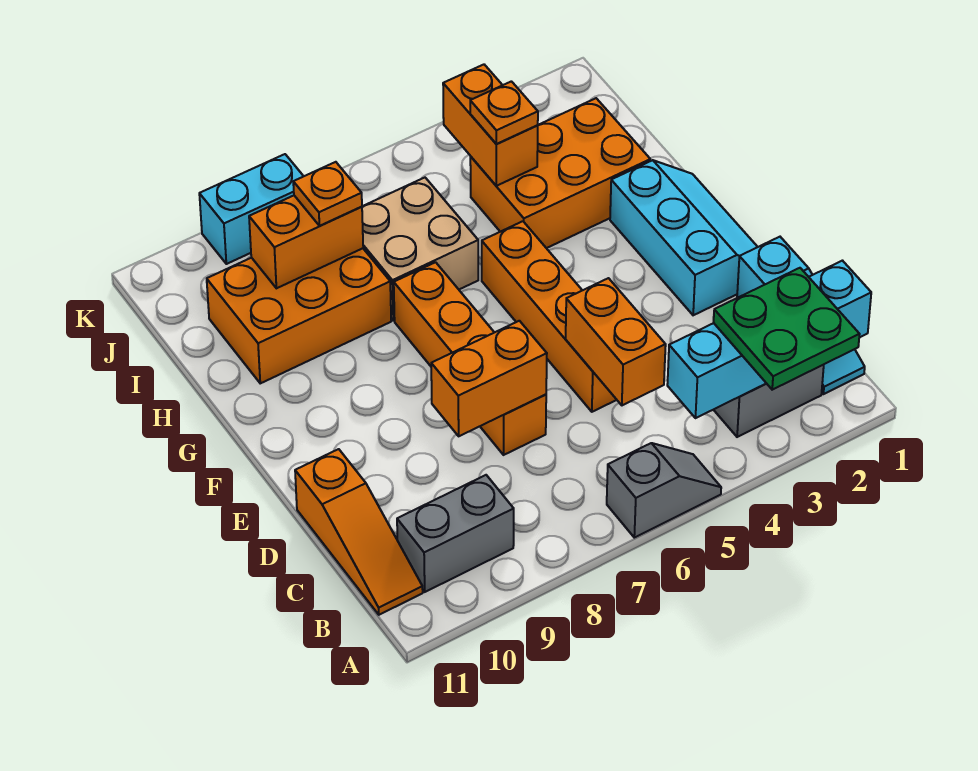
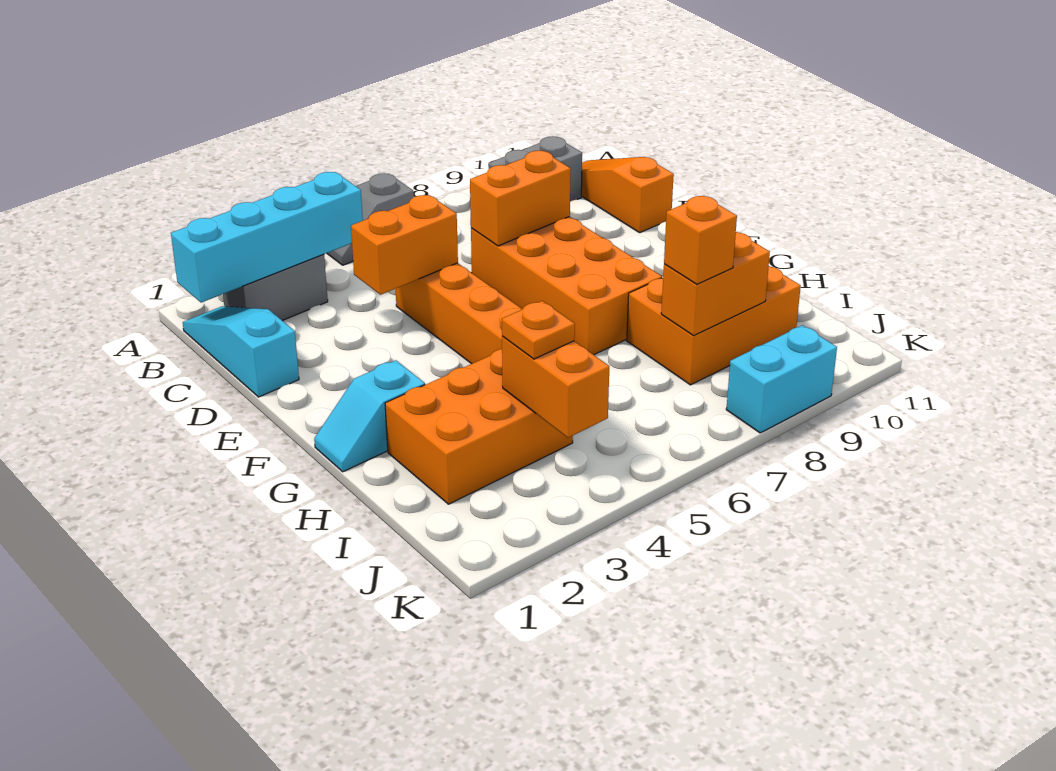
green plate A2:B3 level 3 -> none
orange brick C5:D5 level 2 -> orange brick D4:D5 level 2
orange brick D7:G7 level 1 -> orange brick D7:G8 level 1
cyan slope E1:G2 level 1 top 2 -> cyan slope G1:G2 level 1 top 2
tan brick H6:I7 level 1 -> none
orange plate I8 level 3 -> orange brick I8 level 3

